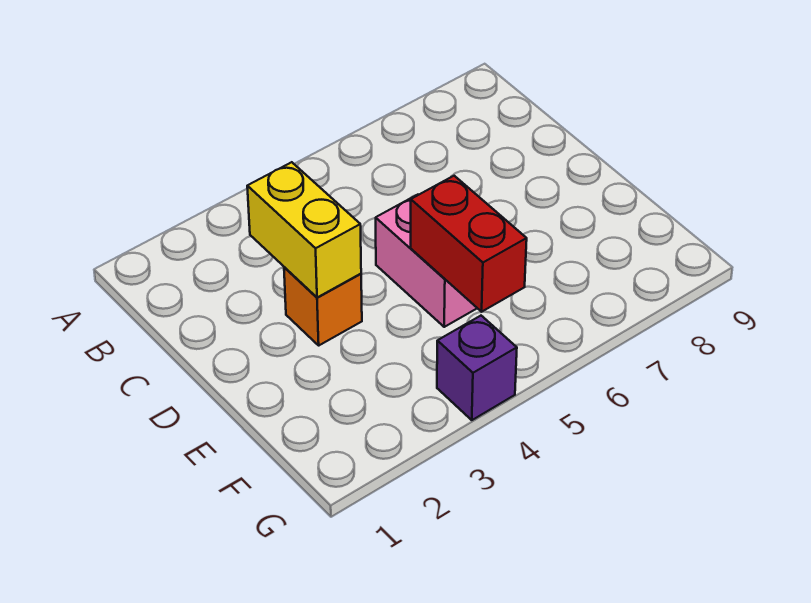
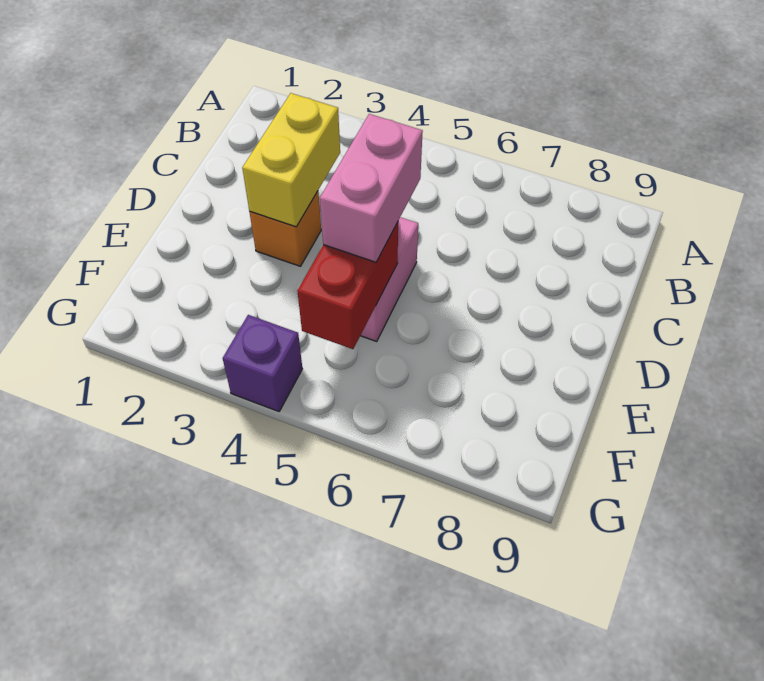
none -> pink brick D5:E5 level 3

